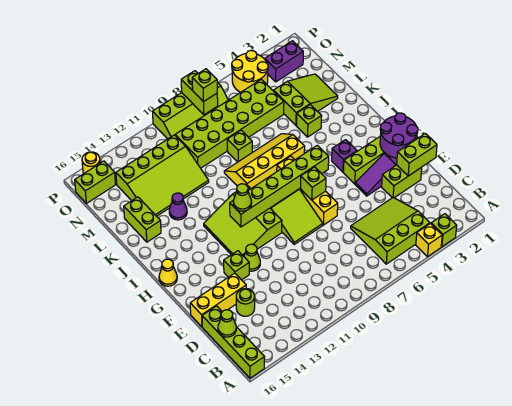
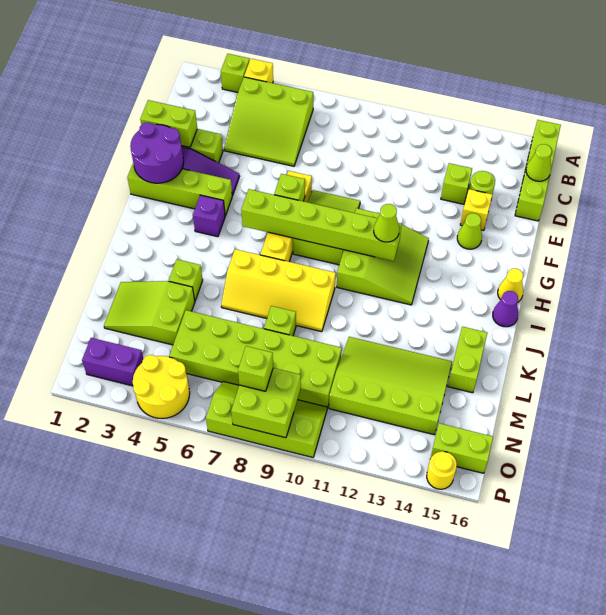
yellow brick E14:E16 level 1 -> yellow brick E14 level 1
lime cone F12 level 1 -> lime cone F14 level 1
lime brick F13 level 1 -> lime brick D13 level 1
purple cone K13 level 1 -> purple cone I16 level 1
lime brick O8:P8 level 2 -> lime brick O8:P9 level 2

